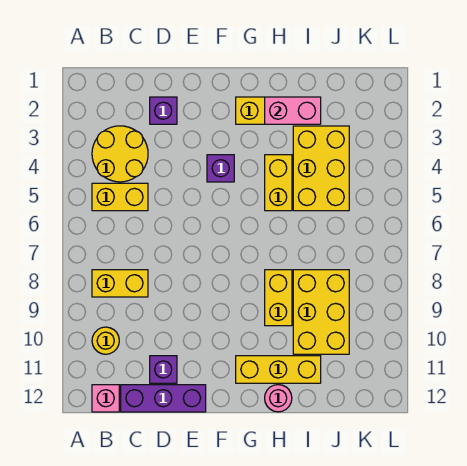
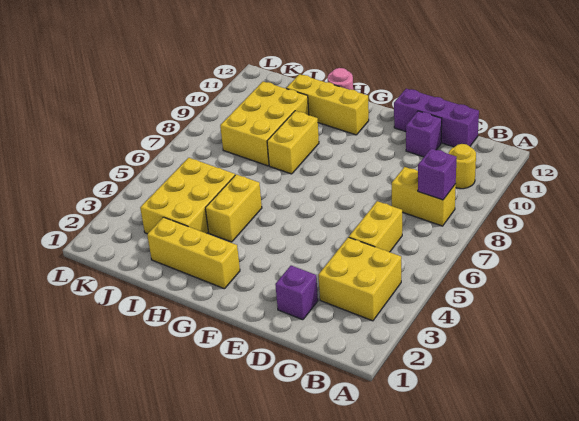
yellow round brick B3:C4 level 1 -> yellow brick B3:C4 level 1
yellow brick B5:C5 level 1 -> yellow brick C5:C6 level 1
pink brick B12 level 1 -> none
purple brick F4 level 1 -> purple brick B8 level 2
pink brick H2:I2 level 2 -> none

